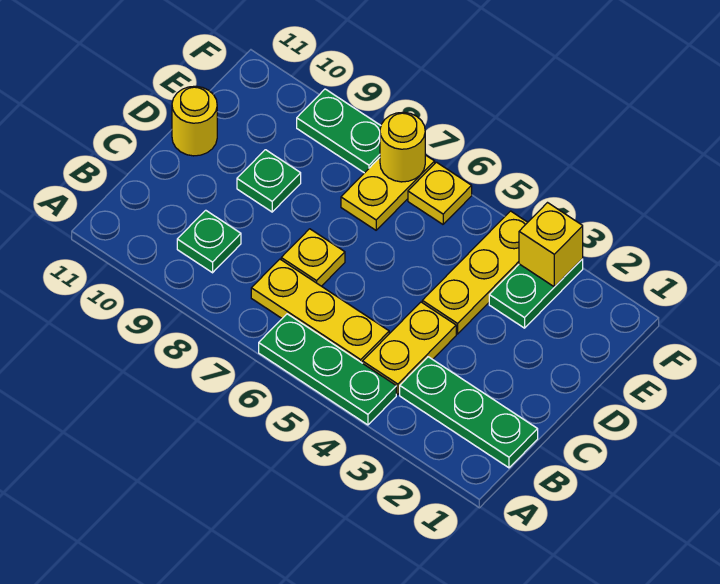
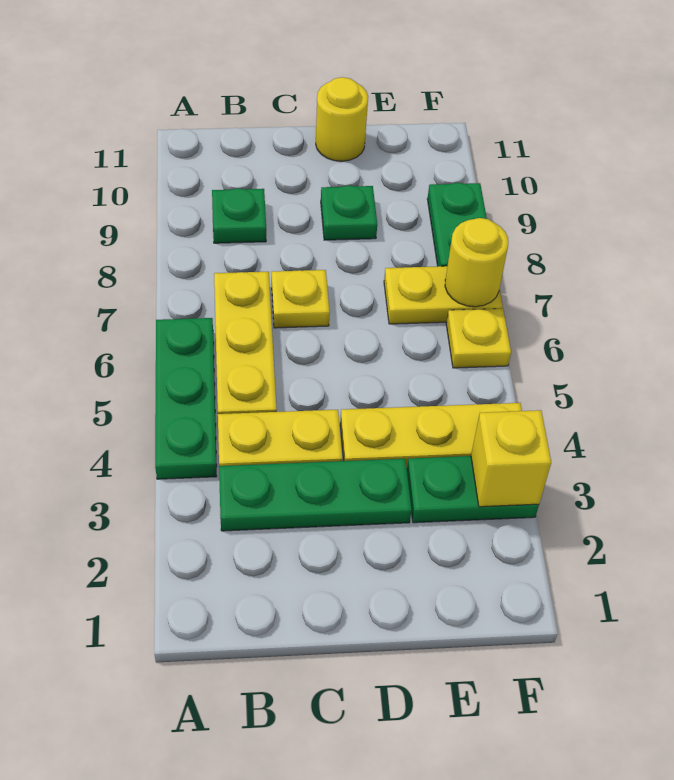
green plate B1:B3 level 1 -> green plate B3:D3 level 1

